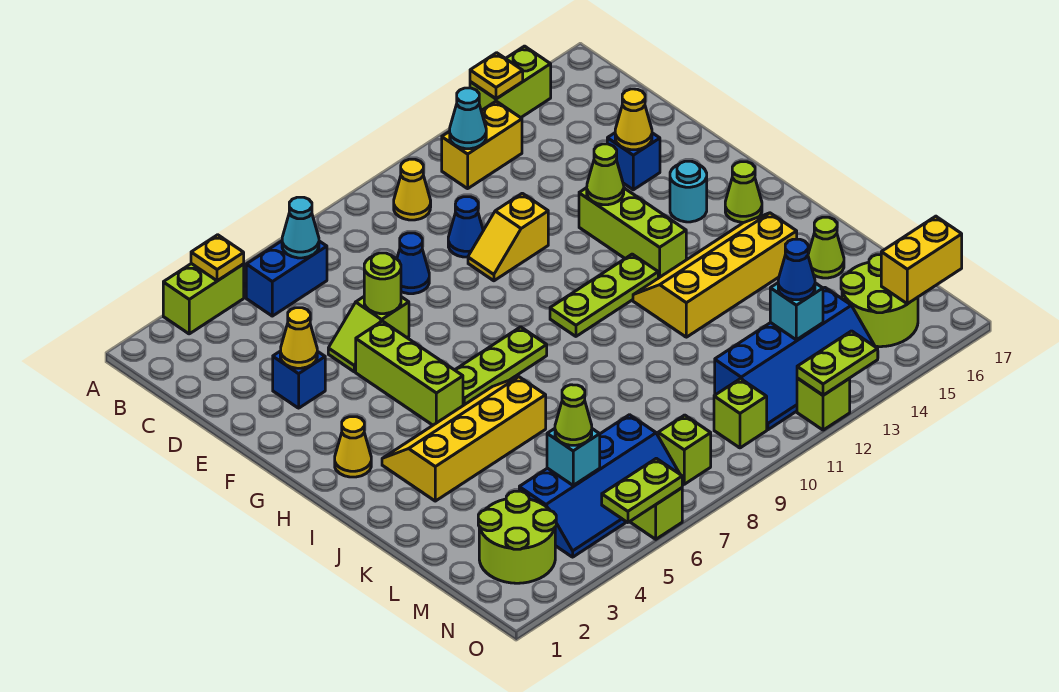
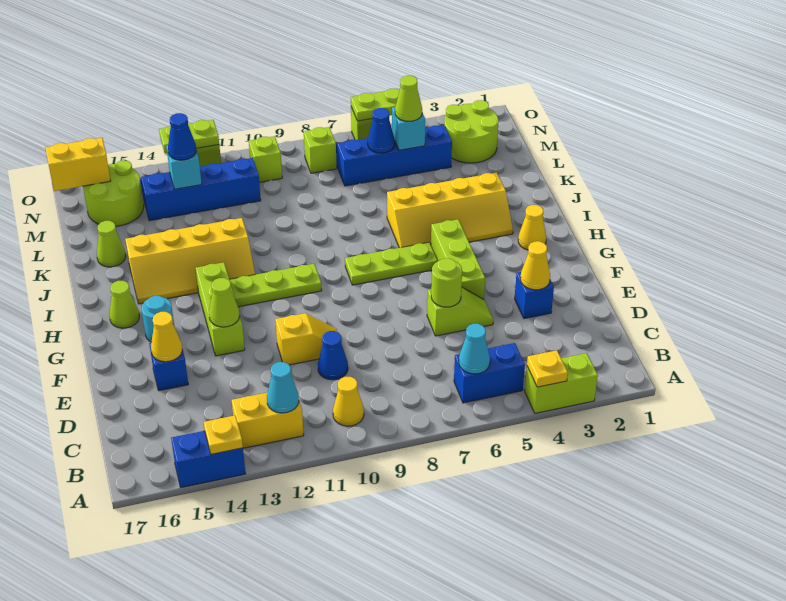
lime brick A14:A15 level 1 -> blue brick A14:A15 level 1
blue cone D8 level 1 -> blue cone M6 level 2

